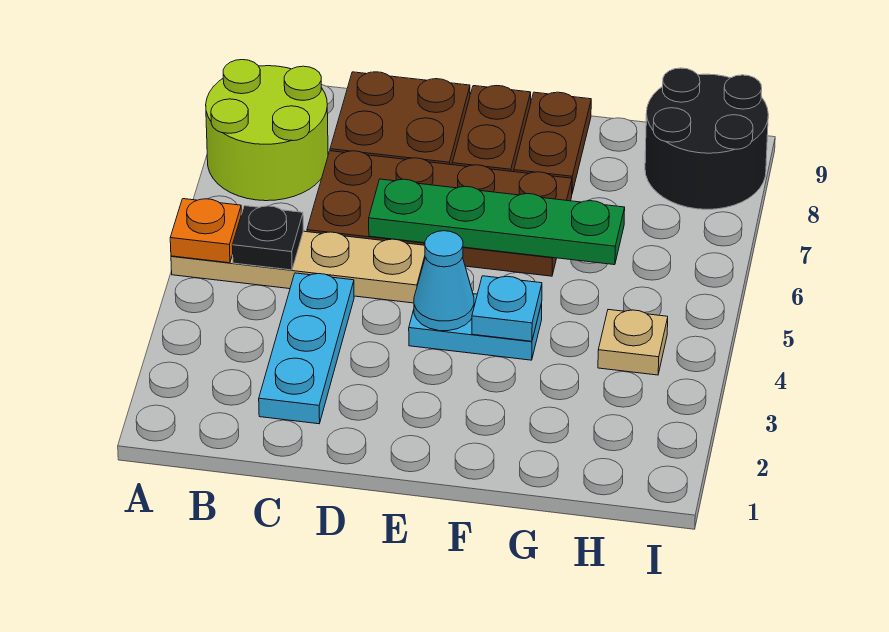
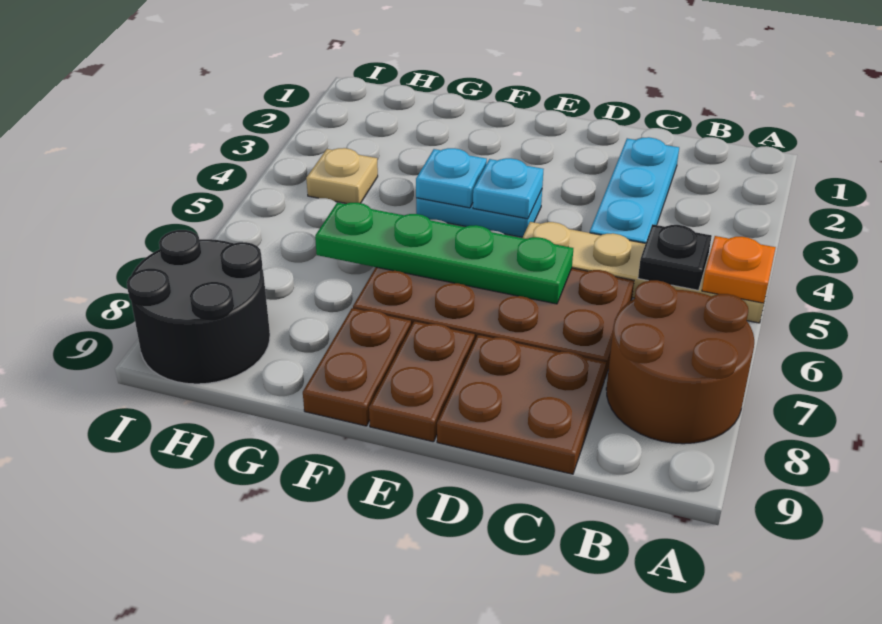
lime round brick A7:B8 level 1 -> brown round brick A7:B8 level 1
cyan cone E4 level 2 -> cyan plate E4 level 2

